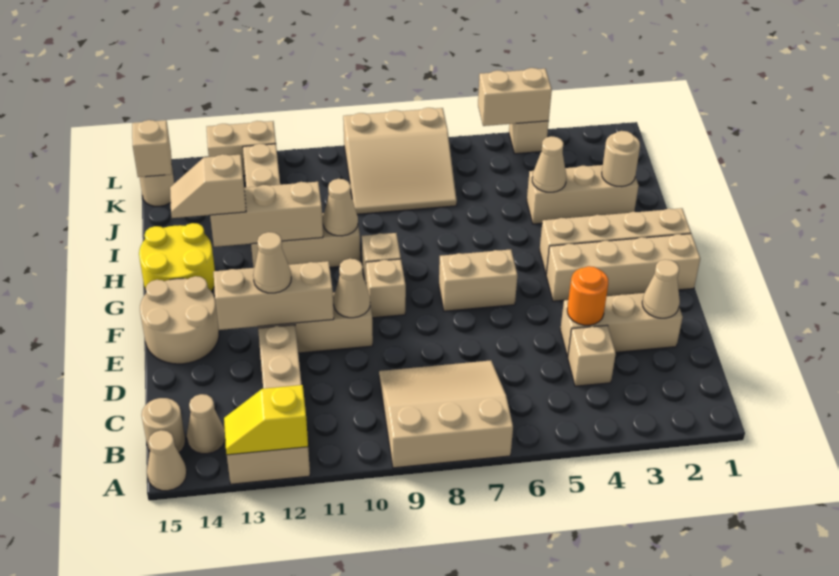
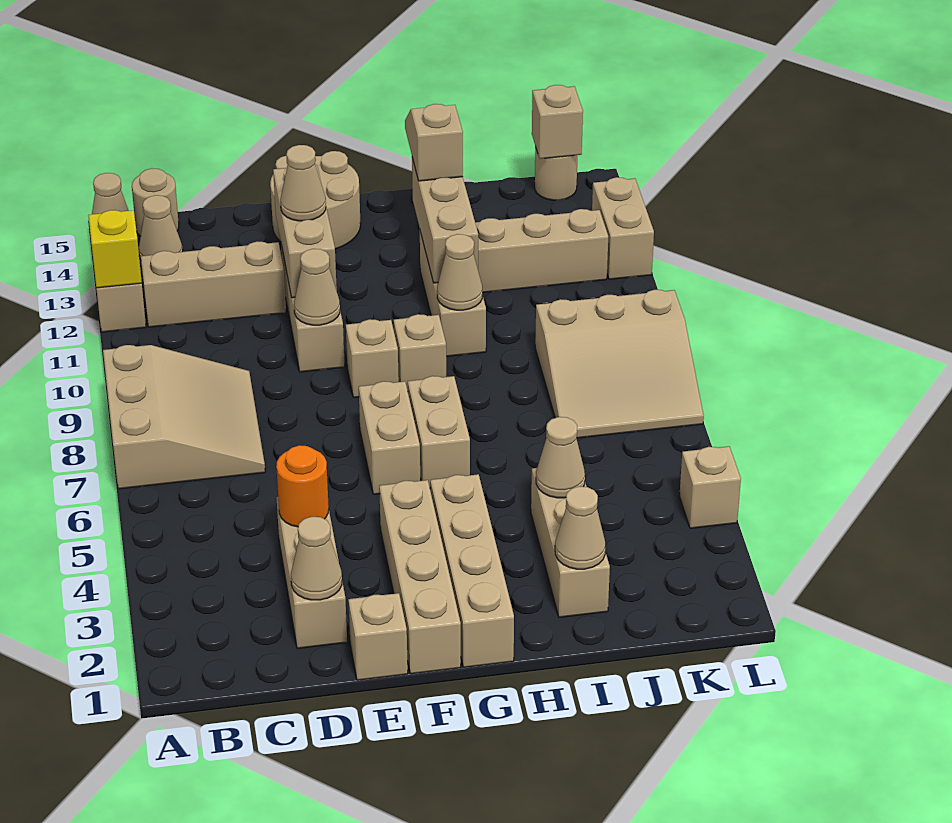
tan brick C4 level 1 -> tan brick E1 level 1
yellow round brick G14:H15 level 1 -> none
tan round brick I2 level 2 -> tan cone I2 level 2
tan slope J7:L9 level 1 top L -> tan slope J7:L9 level 1 top 9
tan brick L4:L5 level 2 -> tan brick G6:G7 level 1

